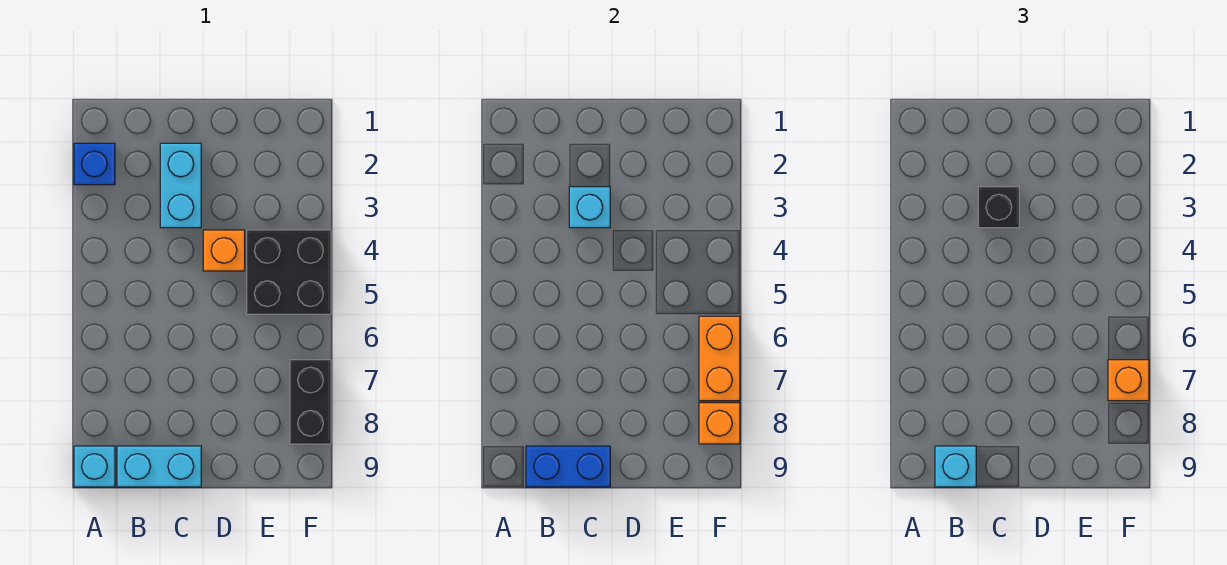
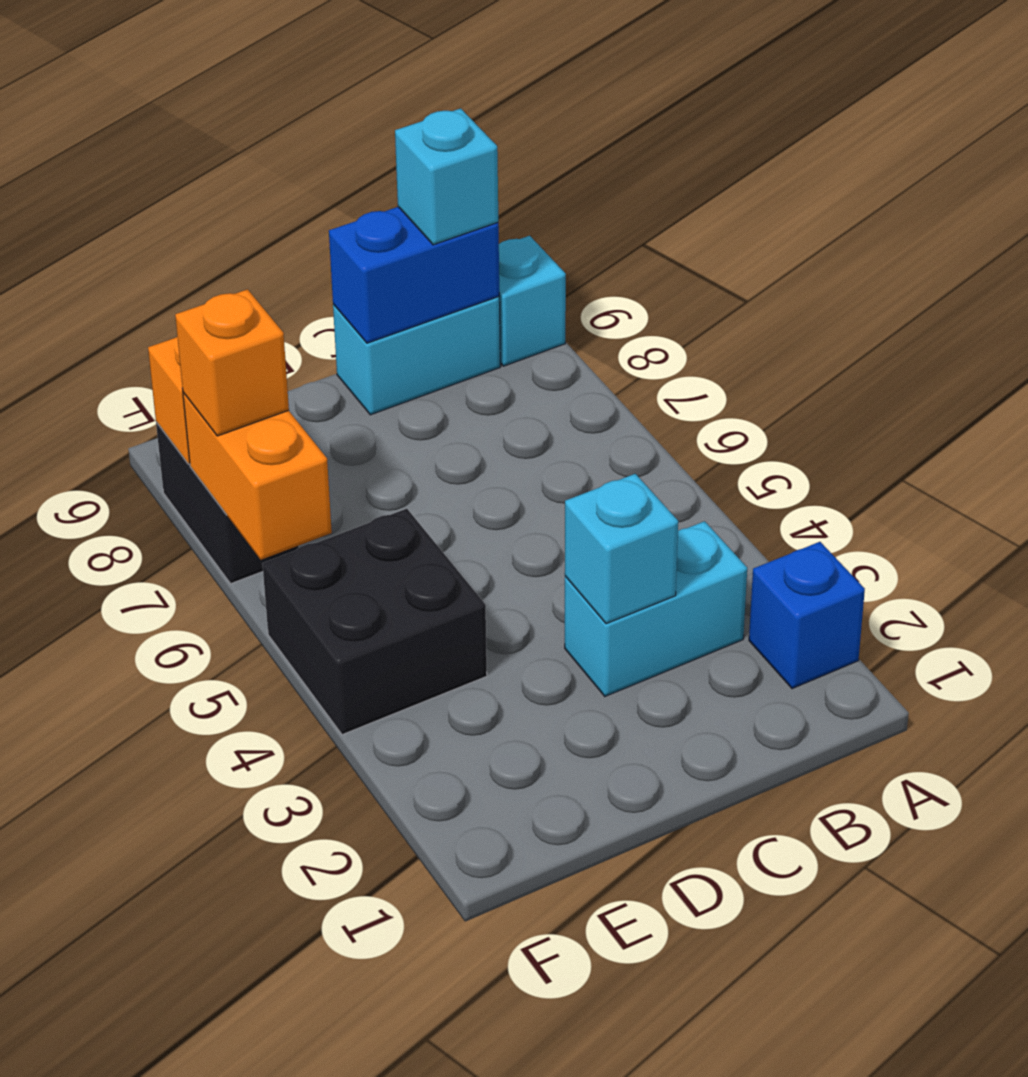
cyan brick C2:C3 level 1 -> cyan brick B3:C3 level 1
black brick C3 level 3 -> none
orange brick D4 level 1 -> none

